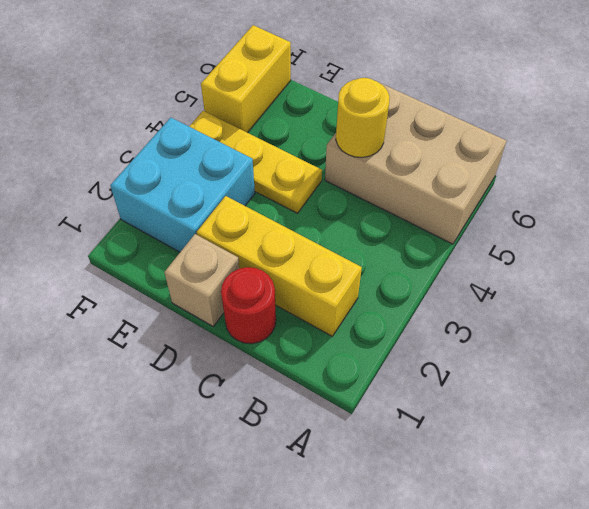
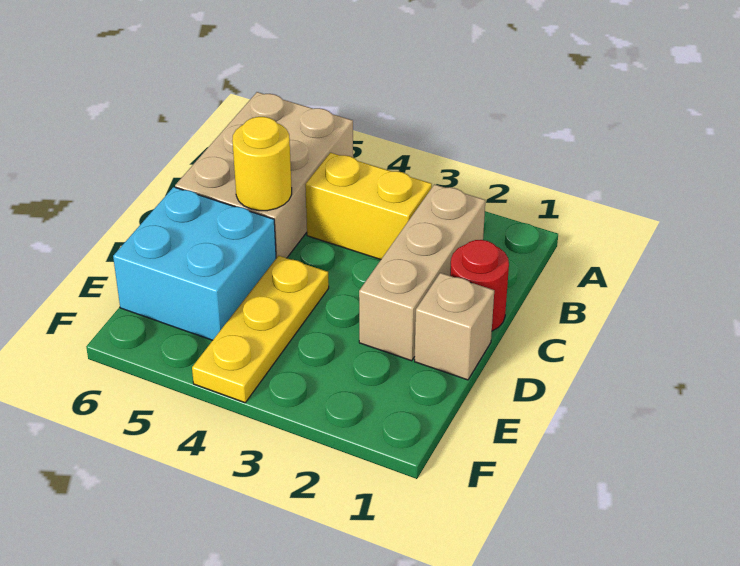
yellow brick B2:D2 level 1 -> tan brick B2:D2 level 1
cyan brick E2:F3 level 1 -> cyan brick D5:E6 level 1
yellow brick F5:F6 level 1 -> yellow brick B3:B4 level 1

